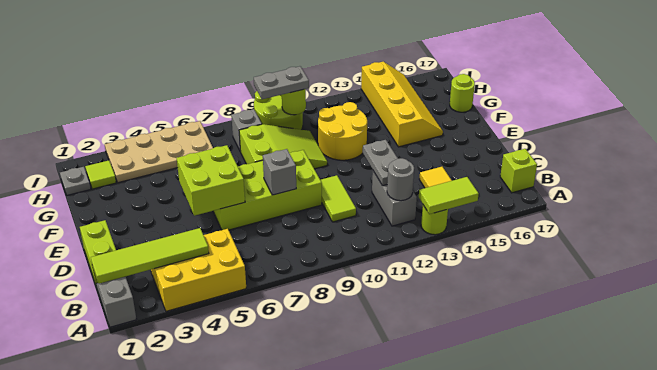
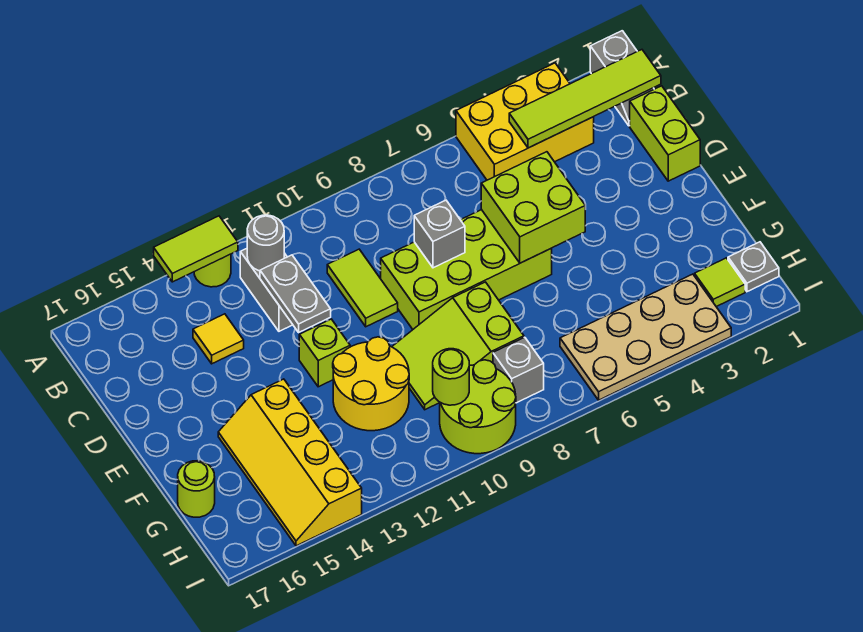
lime brick B17 level 1 -> lime brick E12 level 1
grey plate H9:H10 level 3 -> none

